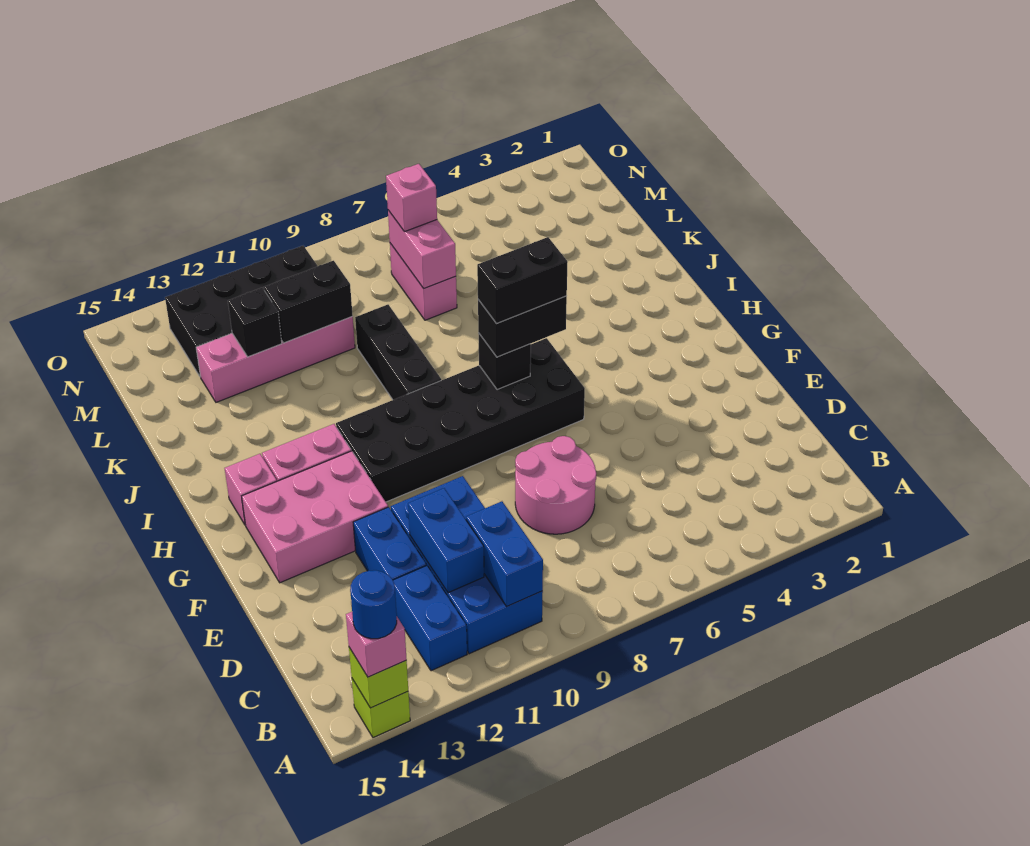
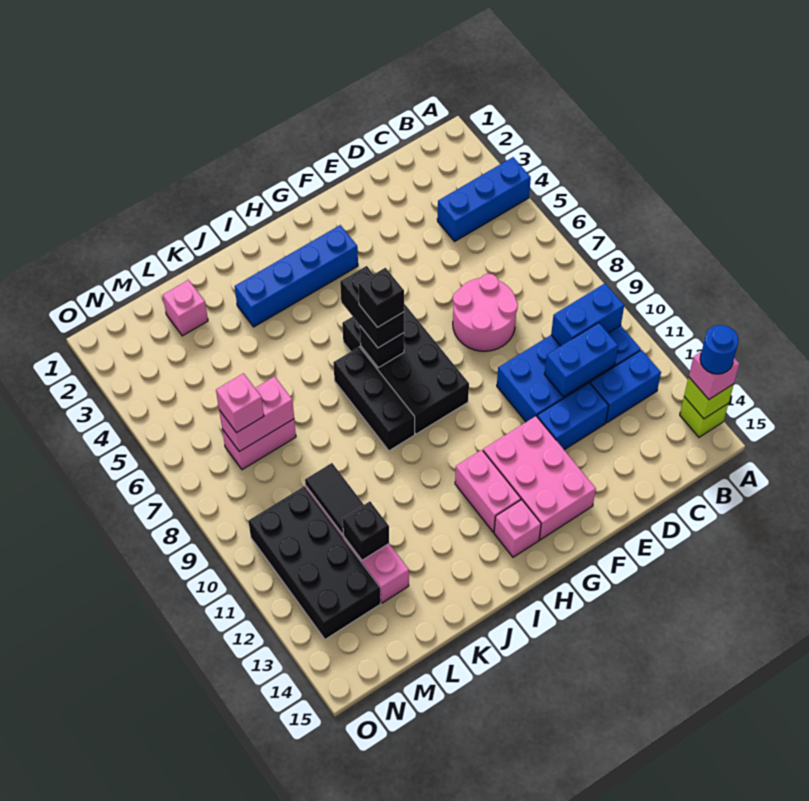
none -> blue brick A4:C4 level 1
none -> blue brick G3:J3 level 1
black brick G6:H11 level 1 -> black brick G6:H9 level 1
black brick H6:H7 level 4 -> black brick H7 level 4
black brick I9:K9 level 1 -> black brick I7:I9 level 1
none -> pink brick L2 level 1
black brick L10:L11 level 2 -> black tile L10:L11 level 2

